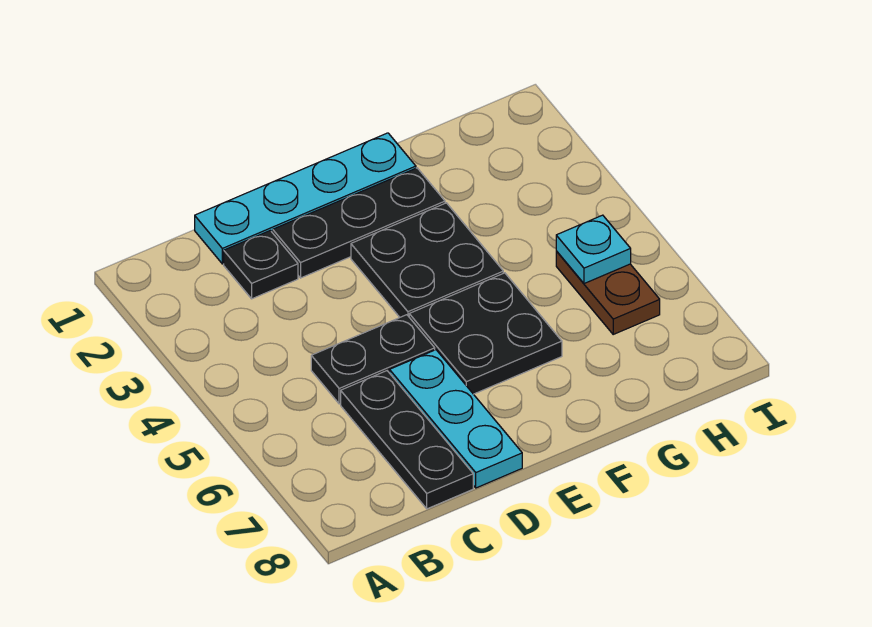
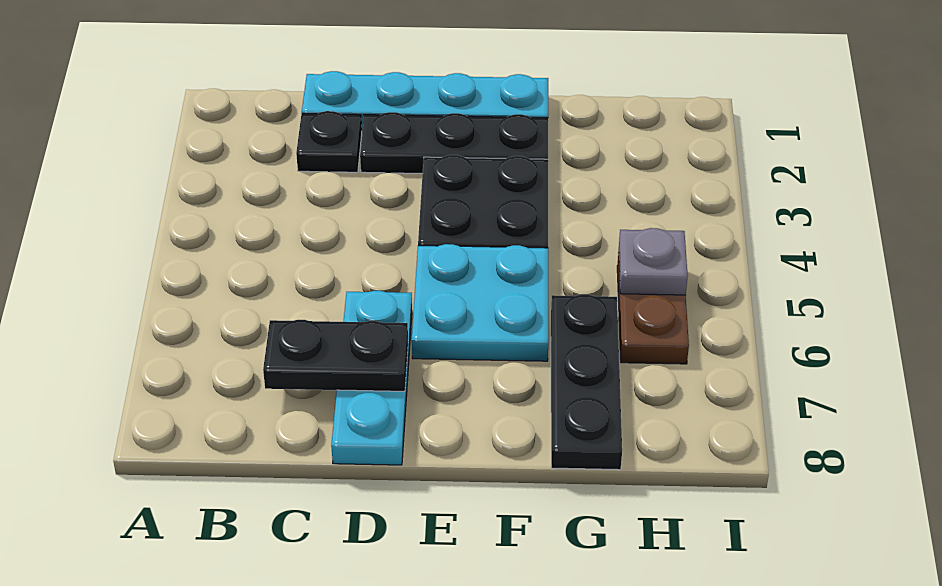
black plate C5:D5 level 1 -> black plate C7:D7 level 2
black plate C6:C8 level 1 -> black plate G6:G8 level 1
black plate E5:F6 level 1 -> cyan plate E5:F6 level 1
cyan plate H5 level 2 -> grey plate H5 level 2

